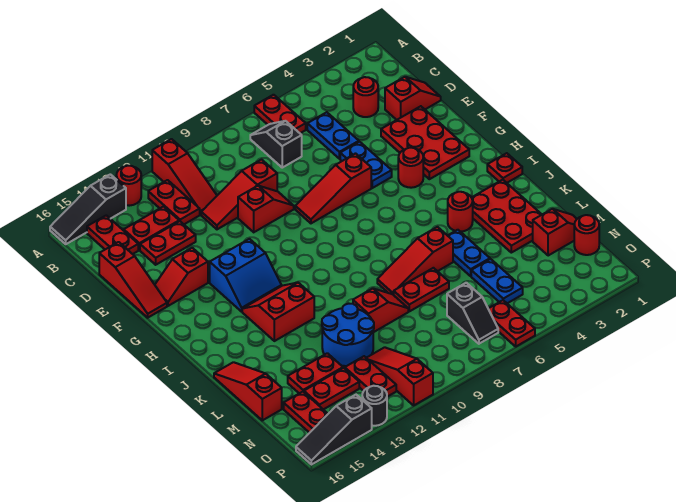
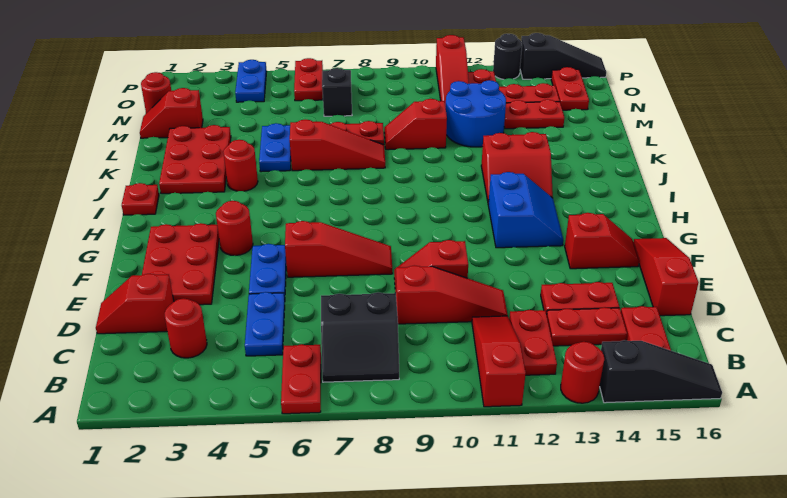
black slope B7:C7 level 1 top C -> black slope B7:C8 level 1 top C
blue slope G12:H13 level 1 top G -> blue slope G12:H13 level 1 top 12
red slope K16:M16 level 1 top M -> none
blue plate M5:N5 level 1 -> blue plate O4:P4 level 1

